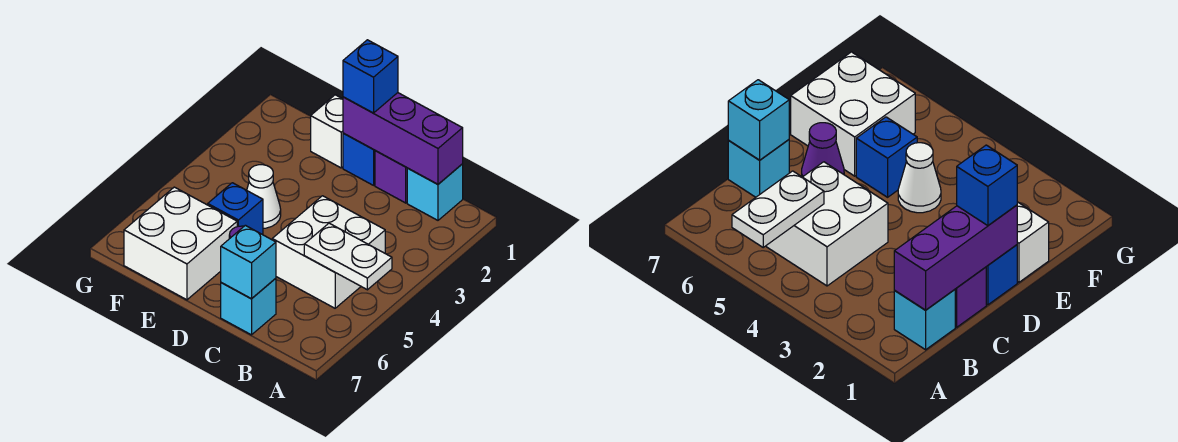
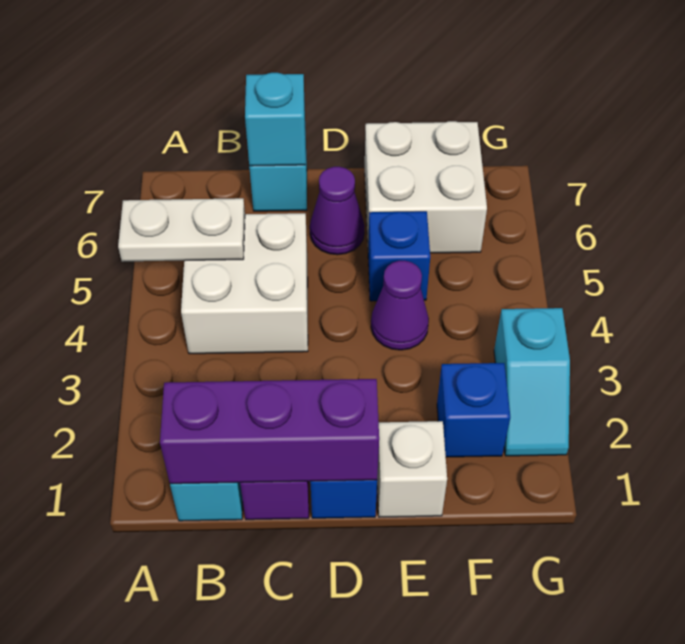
blue brick D1 level 3 -> blue brick F2 level 1
white cone E4 level 1 -> purple cone E4 level 1
none -> cyan slope G2:G3 level 1 top 3

